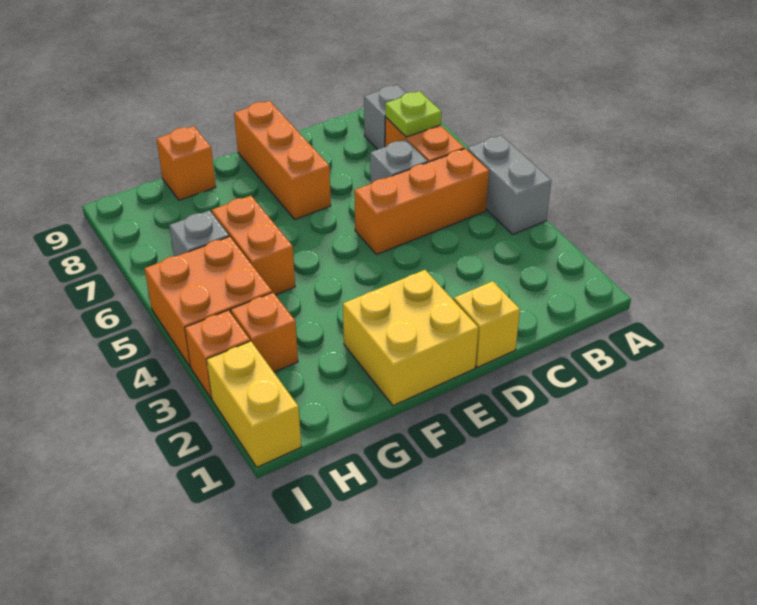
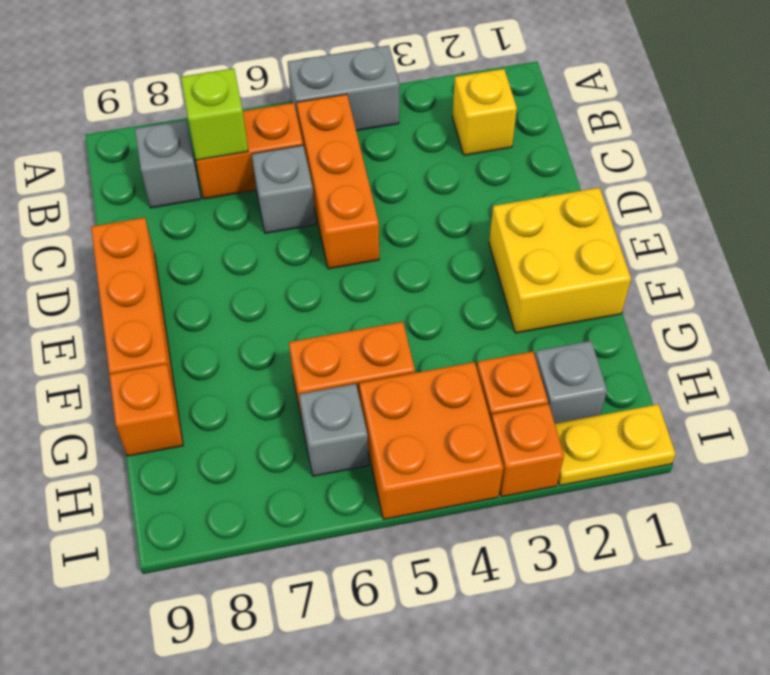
lime plate B7 level 2 -> lime brick B7 level 2
yellow brick D1 level 1 -> yellow brick B2 level 1
orange brick E7:E9 level 1 -> orange brick D9:F9 level 1
none -> grey brick H2 level 1
yellow brick I1:I2 level 1 -> yellow plate I1:I2 level 1

